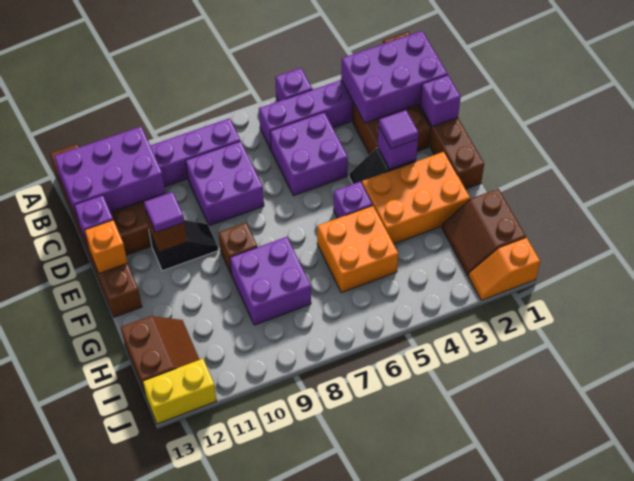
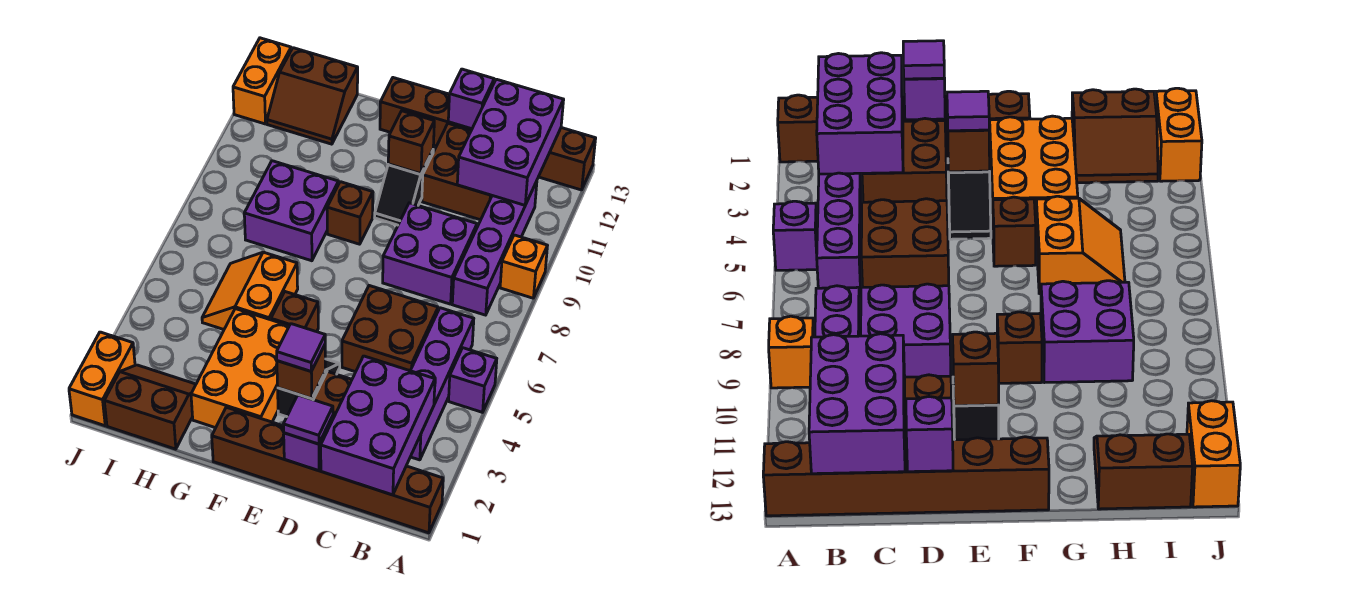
purple brick C5:D6 level 1 -> brown brick C5:D6 level 1
purple brick E3 level 2 -> brown brick E3 level 2
purple tile E11 level 3 -> purple tile D1 level 3
orange brick E13 level 2 -> orange brick A9 level 1
purple brick F5 level 1 -> brown brick F5 level 1
orange brick G5:H6 level 1 -> orange slope G5:H6 level 1 top G
orange slope J1:J2 level 1 top 1 -> orange brick J1:J2 level 1
yellow brick J12:J13 level 1 -> orange brick J12:J13 level 1

